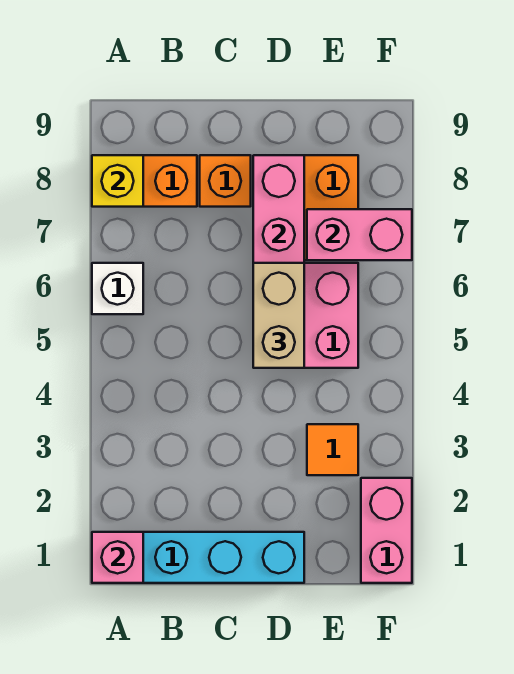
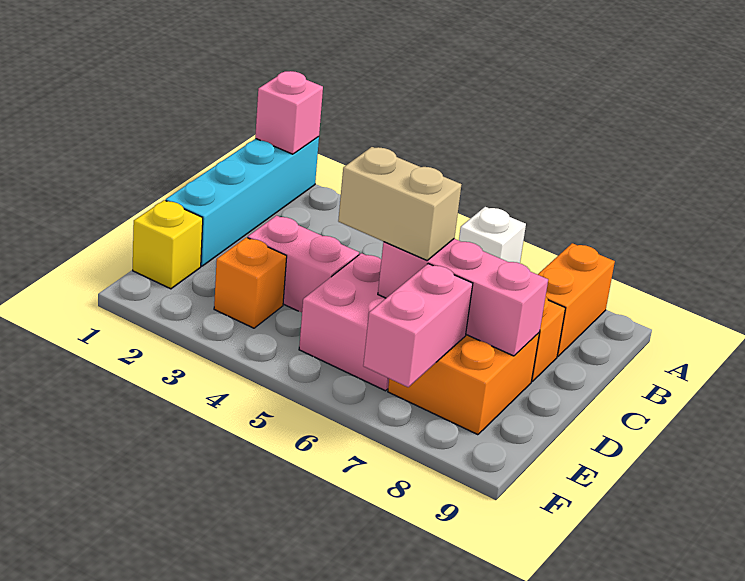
yellow brick A8 level 2 -> yellow brick E1 level 1
orange tile E3 level 1 -> orange brick E3 level 1
pink brick F1:F2 level 1 -> pink brick D3:D4 level 1

